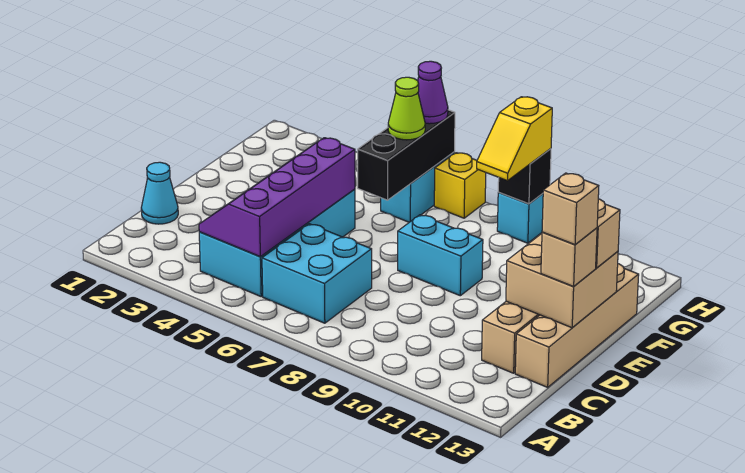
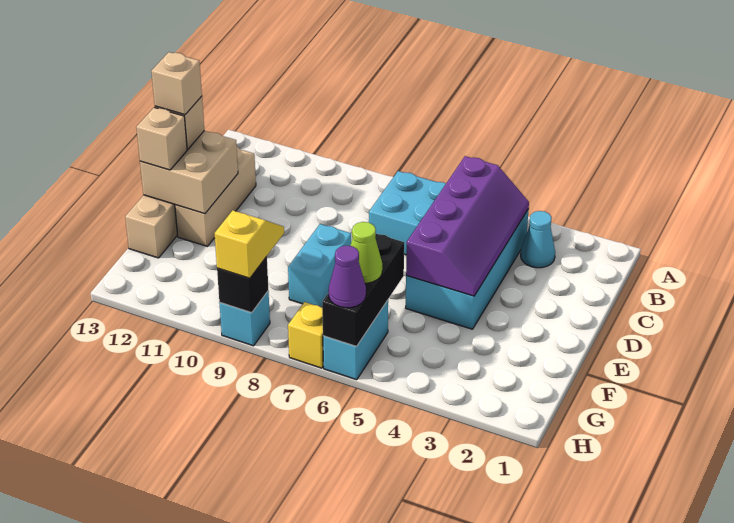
cyan cone C1 level 1 -> cyan cone B3 level 1
cyan brick E8:E9 level 1 -> cyan brick E8:F8 level 1

